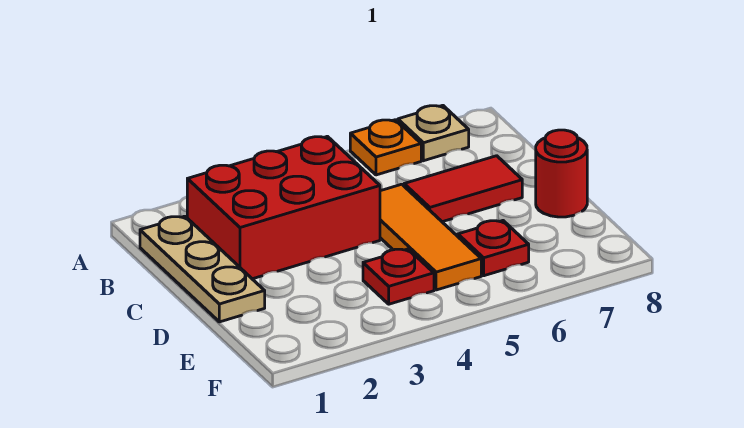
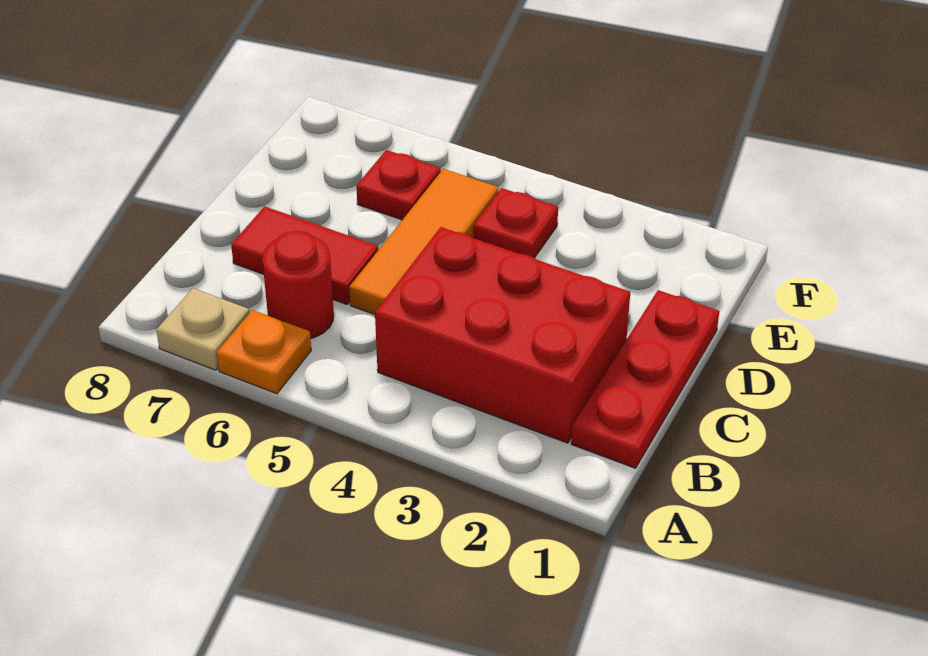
tan plate B1:D1 level 1 -> red plate B1:D1 level 1
red round brick D8 level 1 -> red round brick B6 level 1

